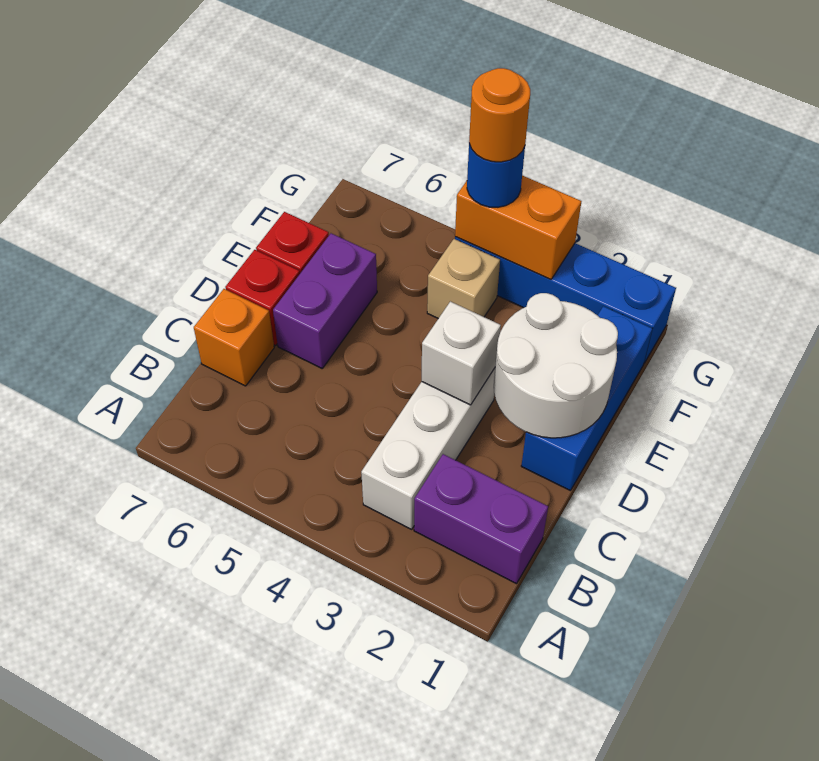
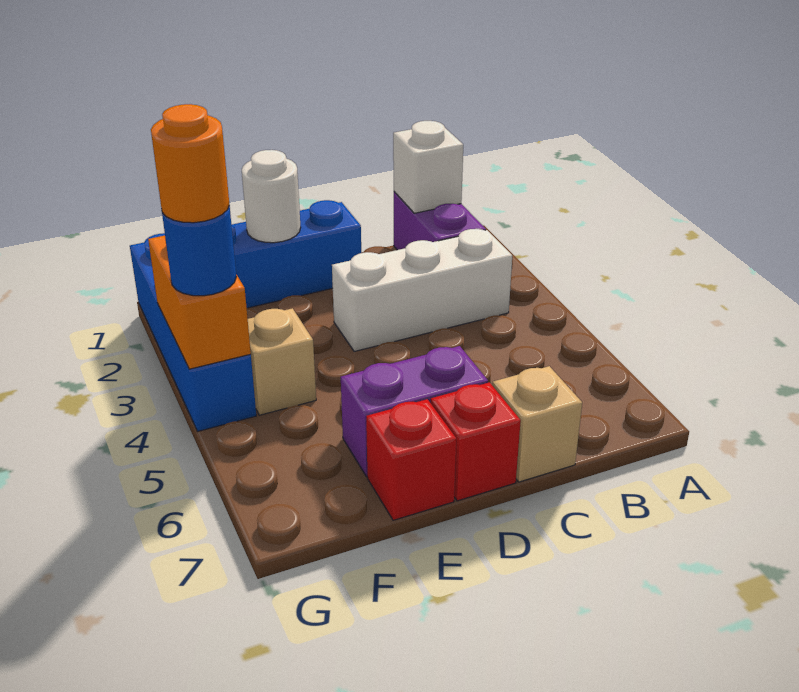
orange brick C7 level 1 -> tan brick C7 level 1
white round brick D1:E2 level 2 -> white round brick E1 level 2
white brick D3 level 2 -> white brick B1 level 2

